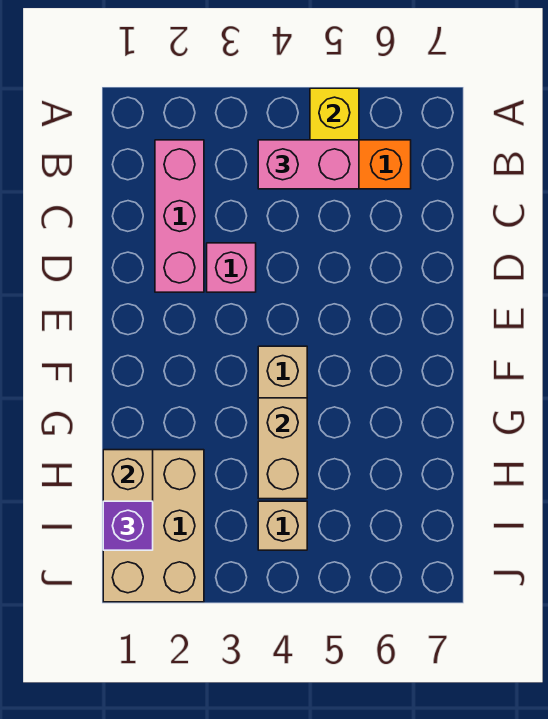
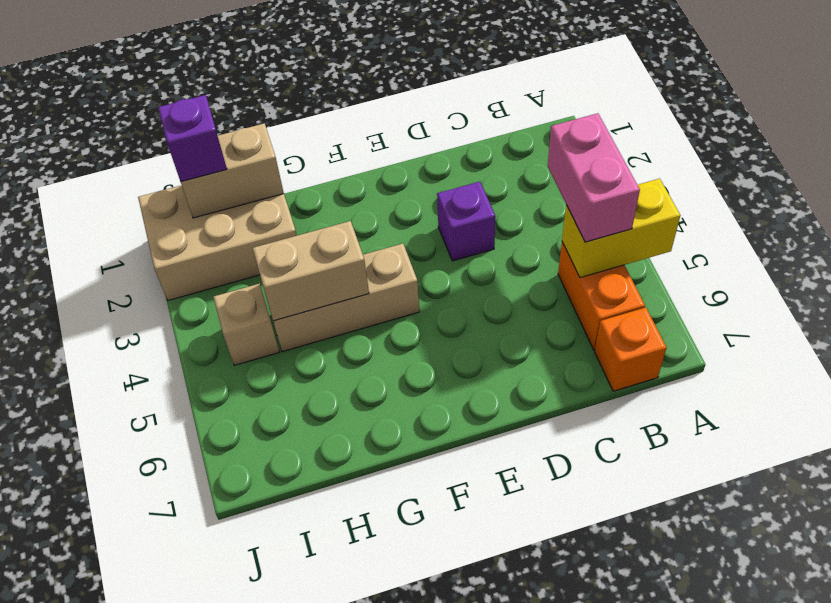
pink brick B2:D2 level 1 -> none
none -> orange brick B7 level 1
pink brick D3 level 1 -> purple brick D3 level 1

